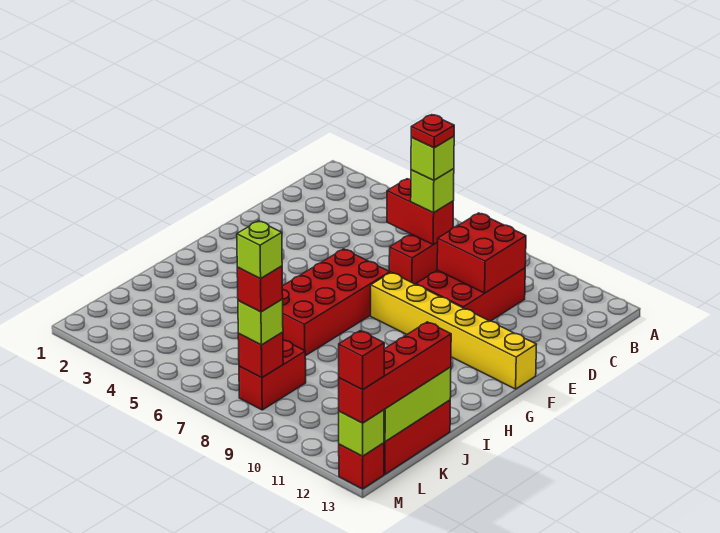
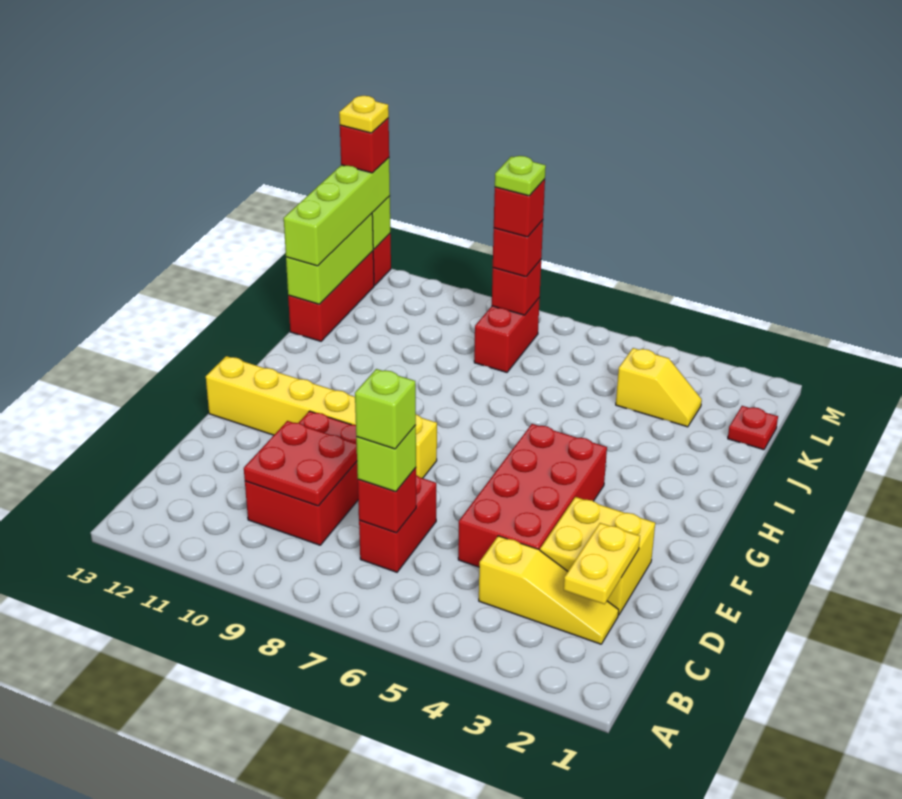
none -> yellow slope C2:C4 level 1 top 4
none -> yellow plate C2:D2 level 2
red brick C6:C7 level 2 -> red brick C7 level 2
red plate C7 level 5 -> red plate K1 level 1
red brick C9:D10 level 2 -> red plate C9:D10 level 2
none -> yellow brick D2:E3 level 1
red brick F6:I7 level 1 -> red brick D4:G5 level 1
red brick J13:M13 level 3 -> lime brick J13:M13 level 3
none -> yellow slope K3:K4 level 1 top 4
lime brick L8 level 3 -> red brick L8 level 3
lime brick L8 level 5 -> lime plate L8 level 5
none -> yellow plate M13 level 5

